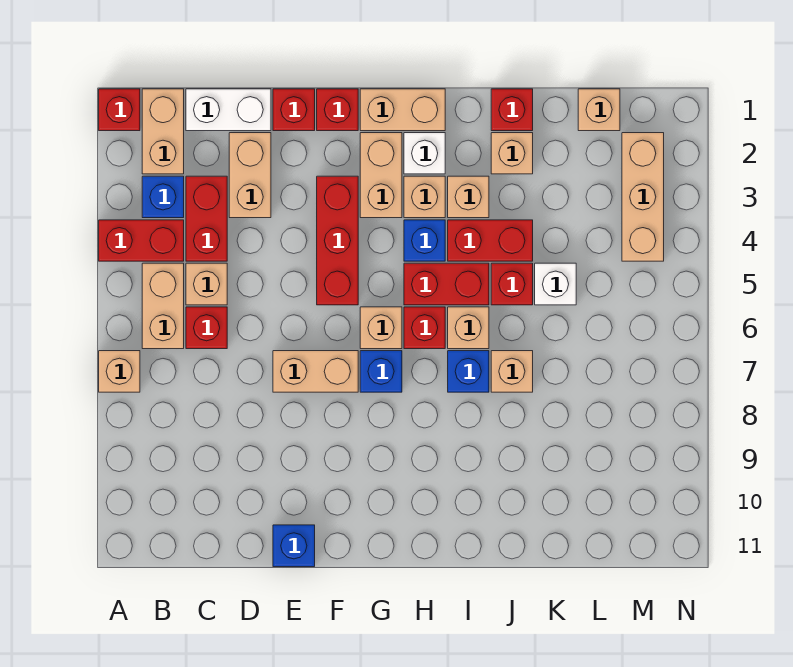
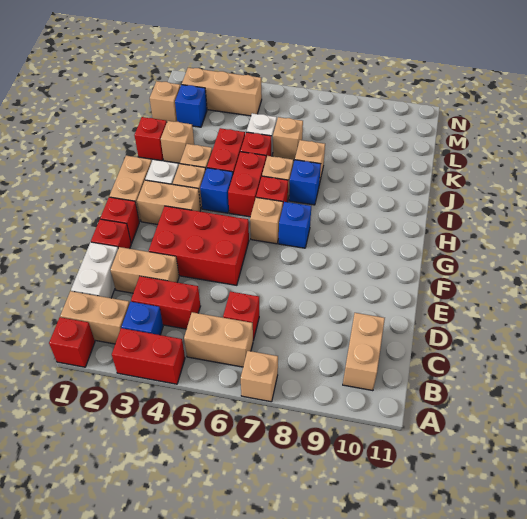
red brick A4:B4 level 1 -> red brick A3:A4 level 1
tan brick C5 level 1 -> tan brick K6 level 1
tan brick E7:F7 level 1 -> tan brick B10:C10 level 1
blue brick E11 level 1 -> blue brick L2 level 1
red brick F3:F5 level 1 -> red brick E3:F5 level 1

